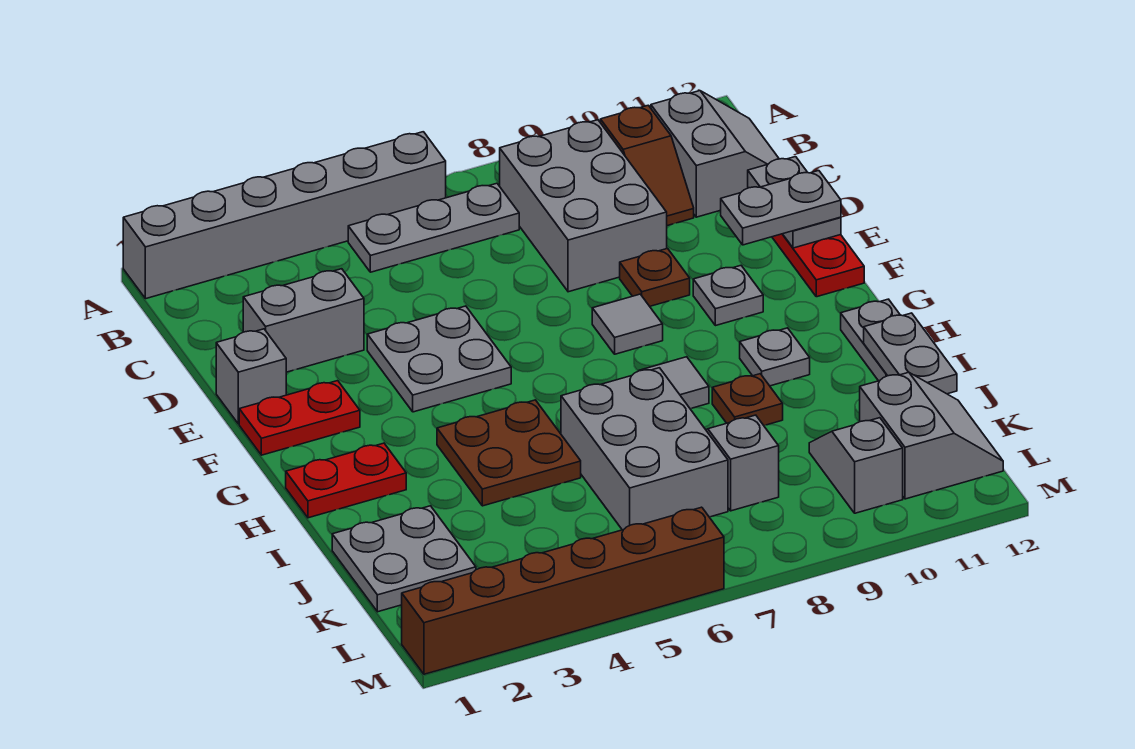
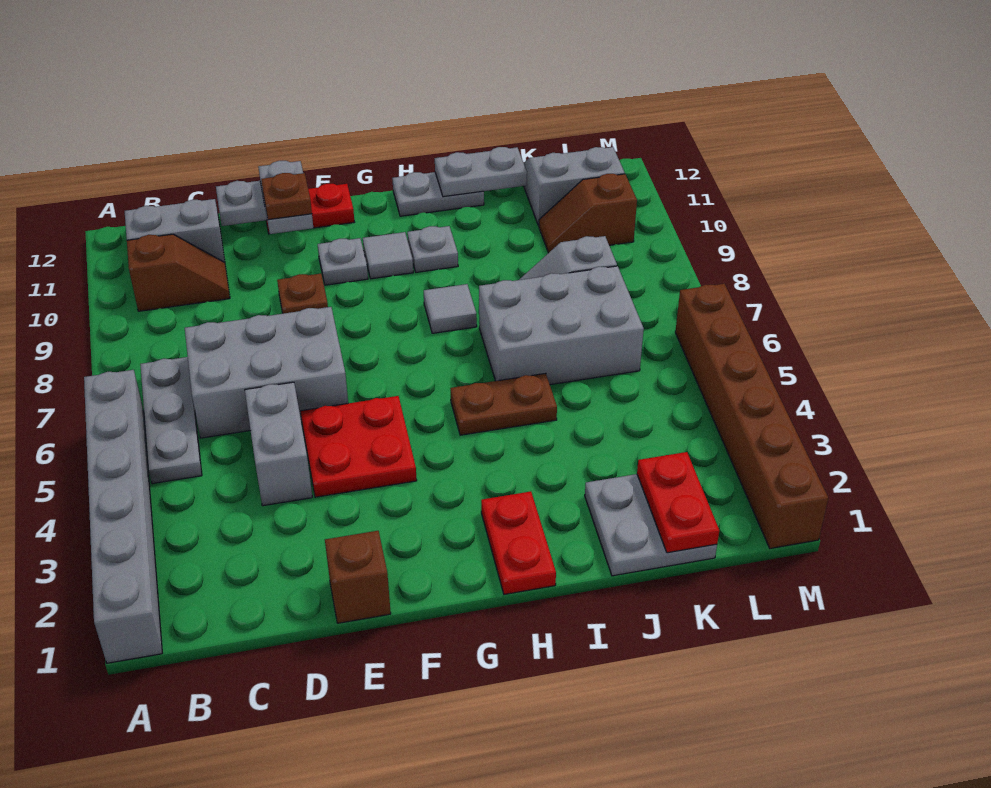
grey brick B8:D9 level 1 -> grey brick C6:E7 level 1
grey brick D2:D3 level 1 -> grey brick D4:D5 level 1
grey brick E1 level 1 -> brown brick E1 level 1
grey plate E4:F5 level 1 -> red plate E4:F5 level 1
red plate F1:F2 level 1 -> red plate K1:K2 level 2
grey tile F8 level 1 -> grey tile G10 level 1
brown plate H4:I5 level 1 -> brown plate H5:I5 level 1
brown plate I9 level 1 -> brown plate E11 level 4
grey slope K10:L10 level 1 top L -> brown slope K10:L10 level 1 top L

